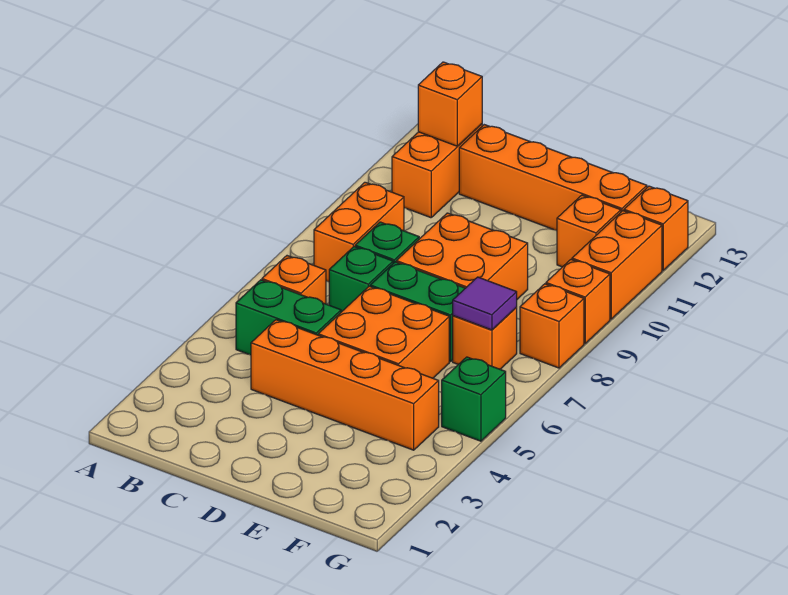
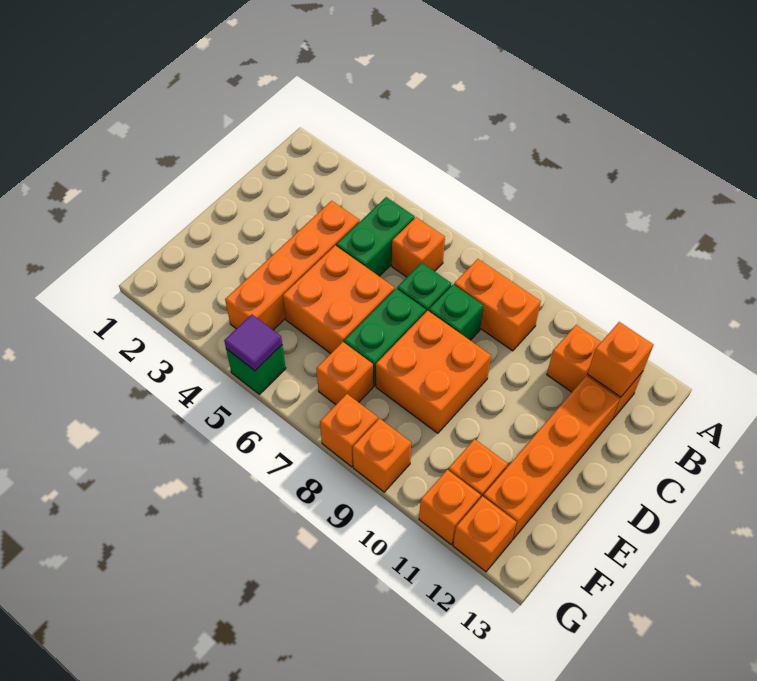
purple tile F7 level 2 -> purple tile G5 level 2
orange brick G10:G11 level 1 -> orange brick G11 level 1

